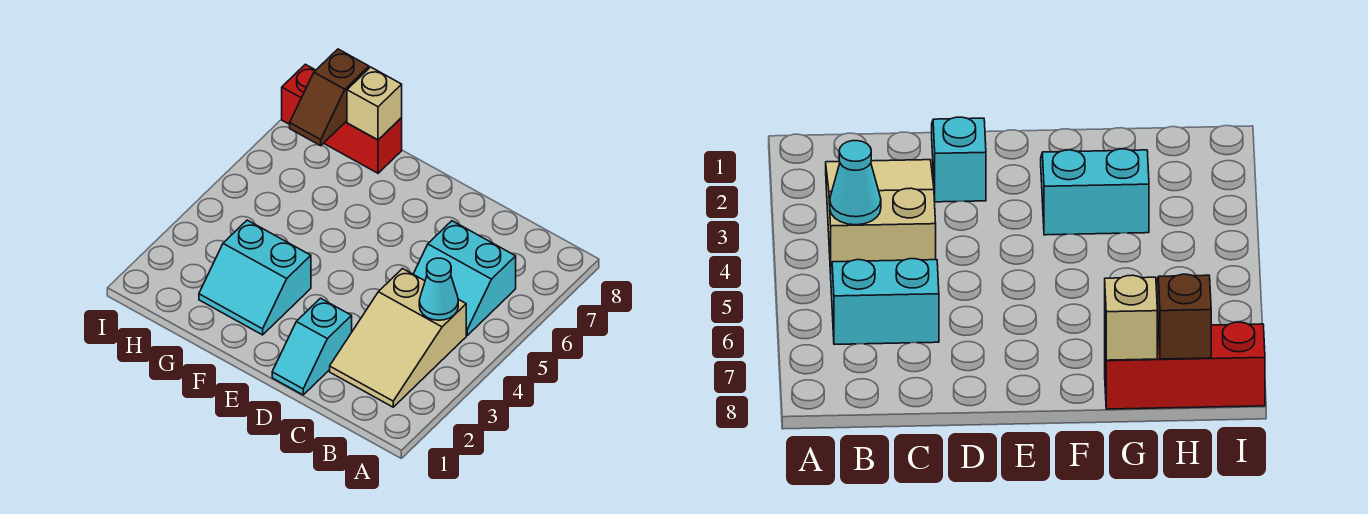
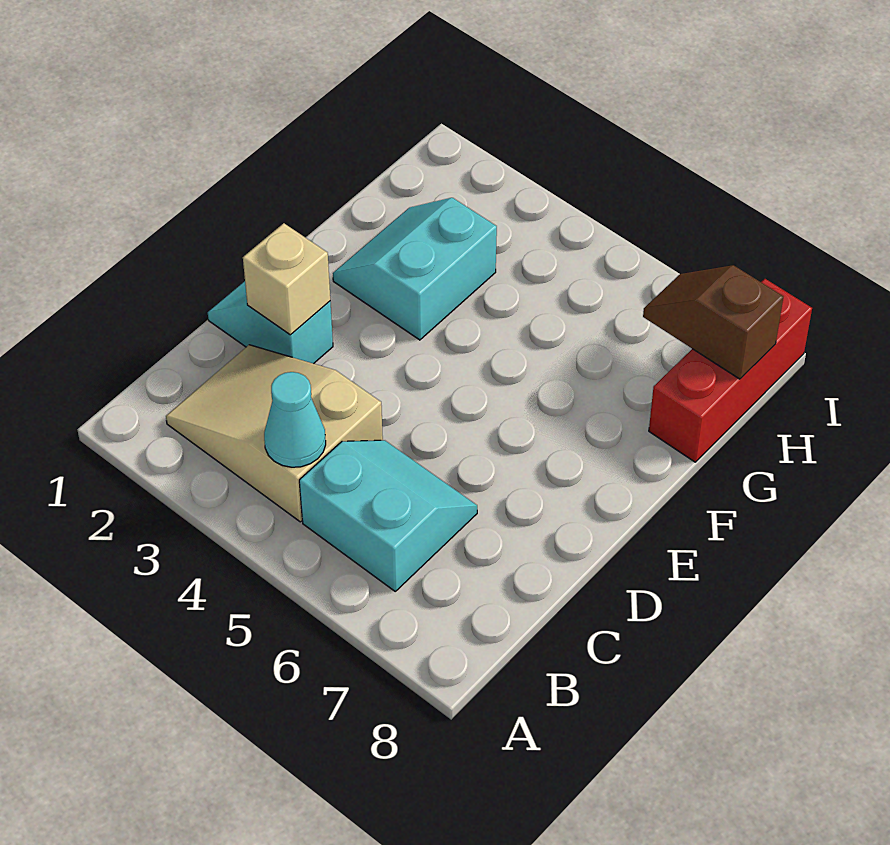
cyan slope B5:C6 level 1 top 6 -> cyan slope B5:C6 level 1 top B
tan brick G8 level 2 -> tan brick D2 level 2

